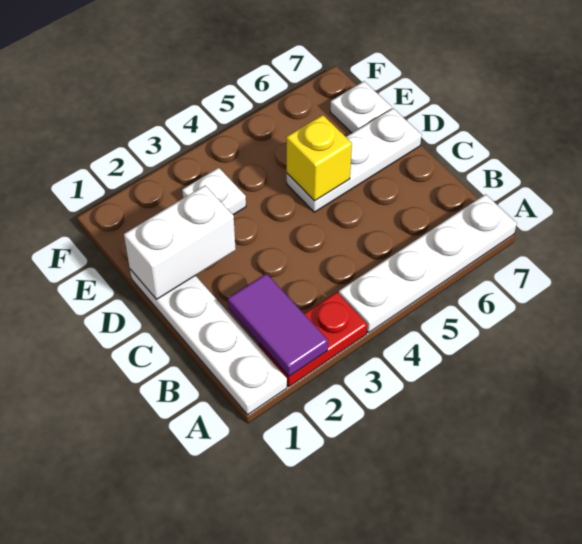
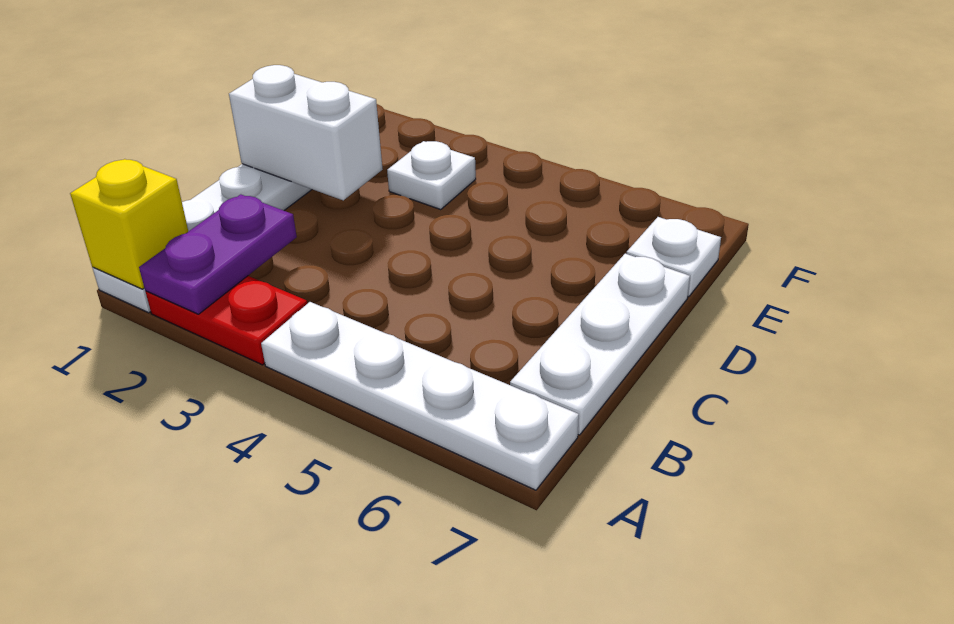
purple tile A2:B2 level 2 -> purple plate A2:B2 level 2
white plate D5:D7 level 1 -> white plate B7:D7 level 1
yellow brick D5 level 2 -> yellow brick A1 level 2

